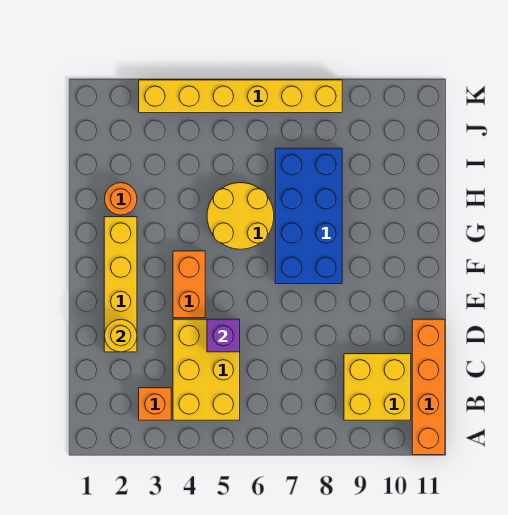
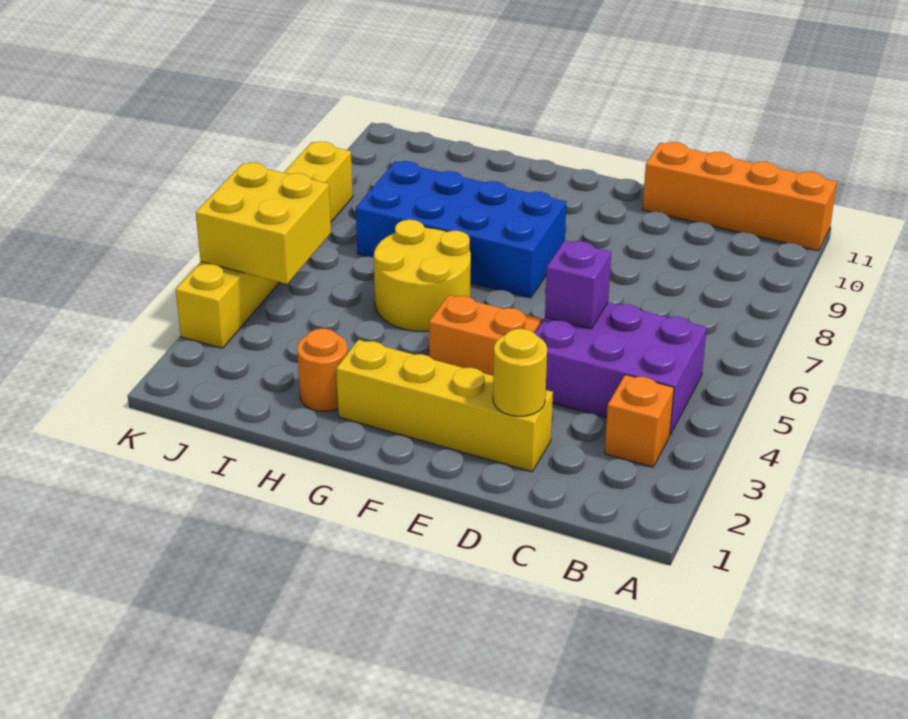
yellow brick B4:D5 level 1 -> purple brick B4:D5 level 1
yellow brick B9:C10 level 1 -> yellow brick J4:K5 level 2

